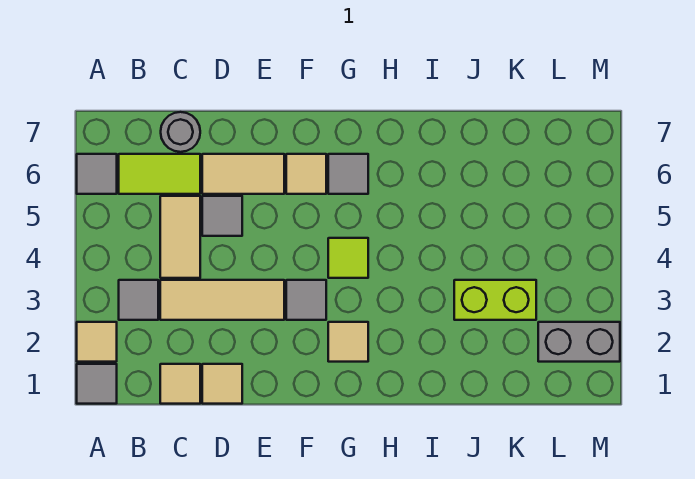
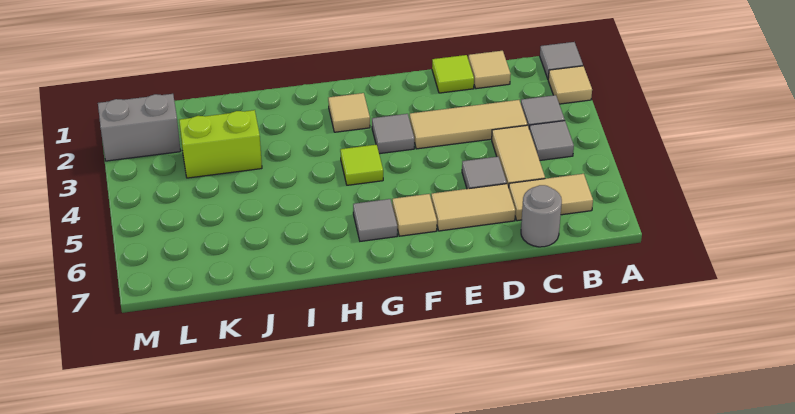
grey tile A6 level 1 -> grey tile B4 level 1
lime tile B6:C6 level 1 -> tan tile B6:C6 level 1
tan tile D1 level 1 -> lime tile D1 level 1

